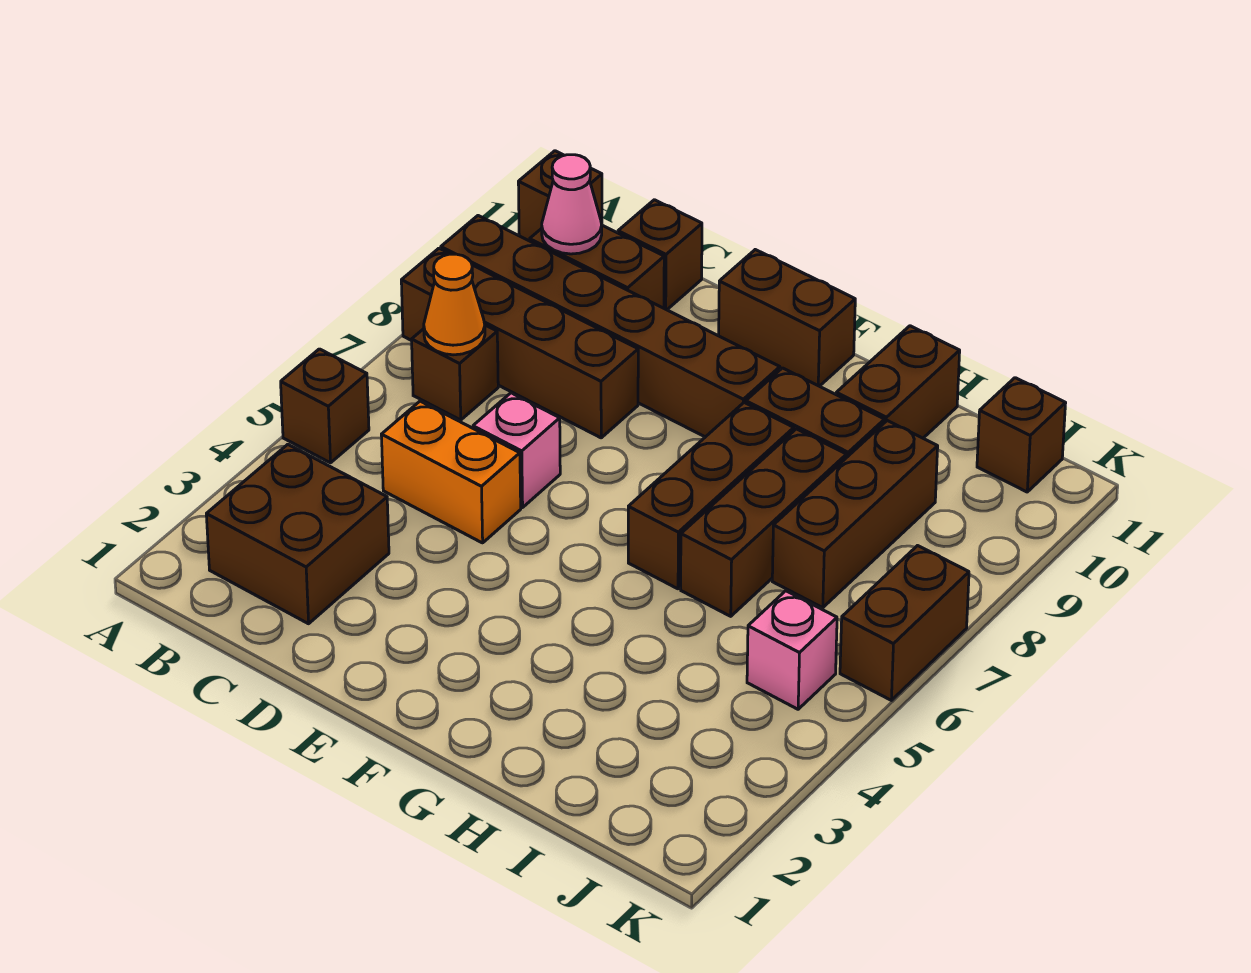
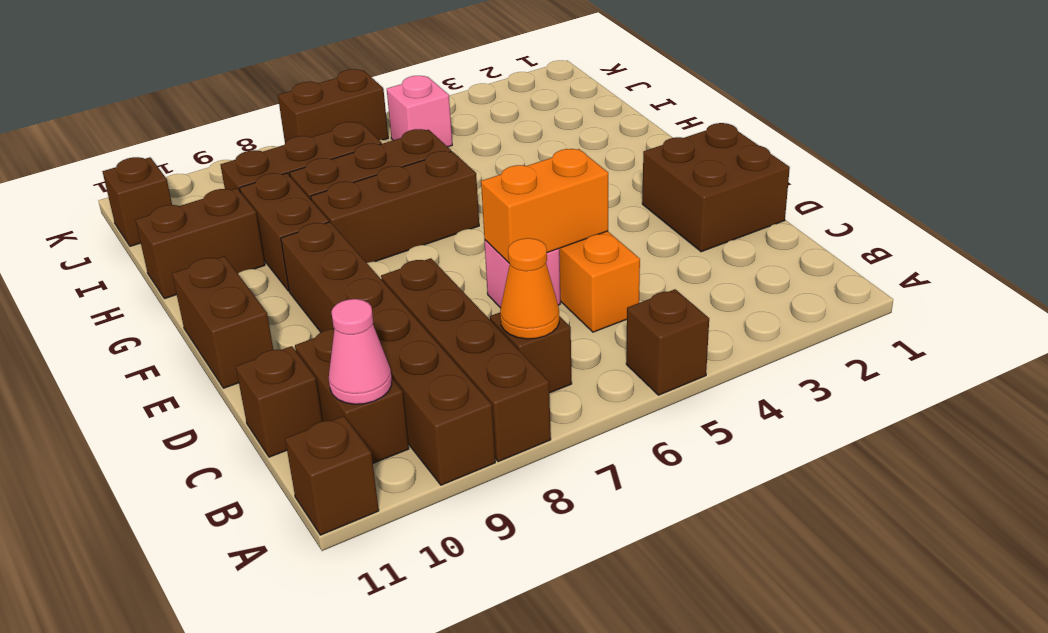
brown brick B2:C3 level 1 -> brown brick D1:E2 level 1
none -> orange brick D5:D6 level 2

